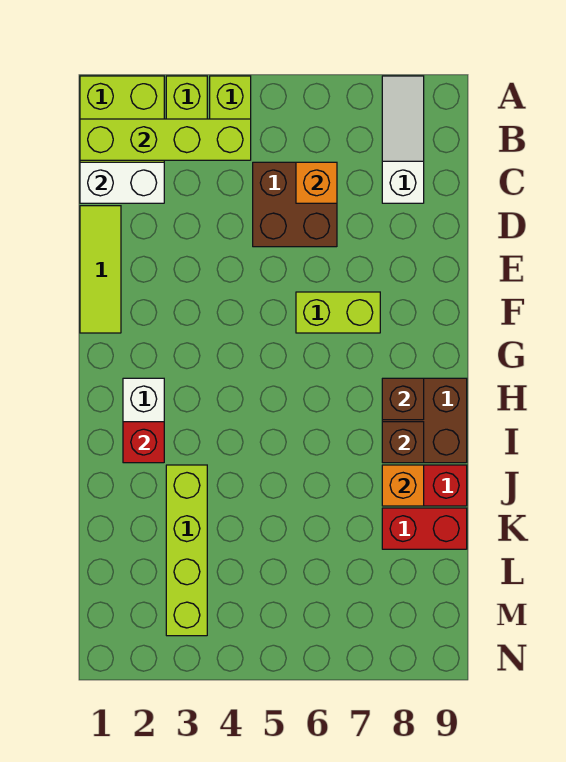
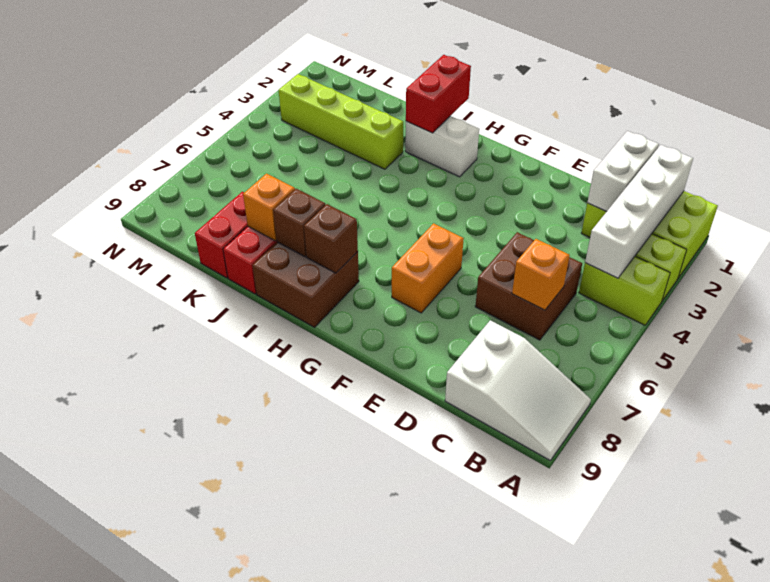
white slope A8:C8 level 1 top C -> white slope A8:C9 level 1 top C
lime brick B1:B4 level 2 -> white brick B1:B4 level 2
lime tile D1:F1 level 1 -> none
lime brick F6:F7 level 1 -> orange brick F6:F7 level 1
red brick I2 level 2 -> red brick I1:I2 level 2

